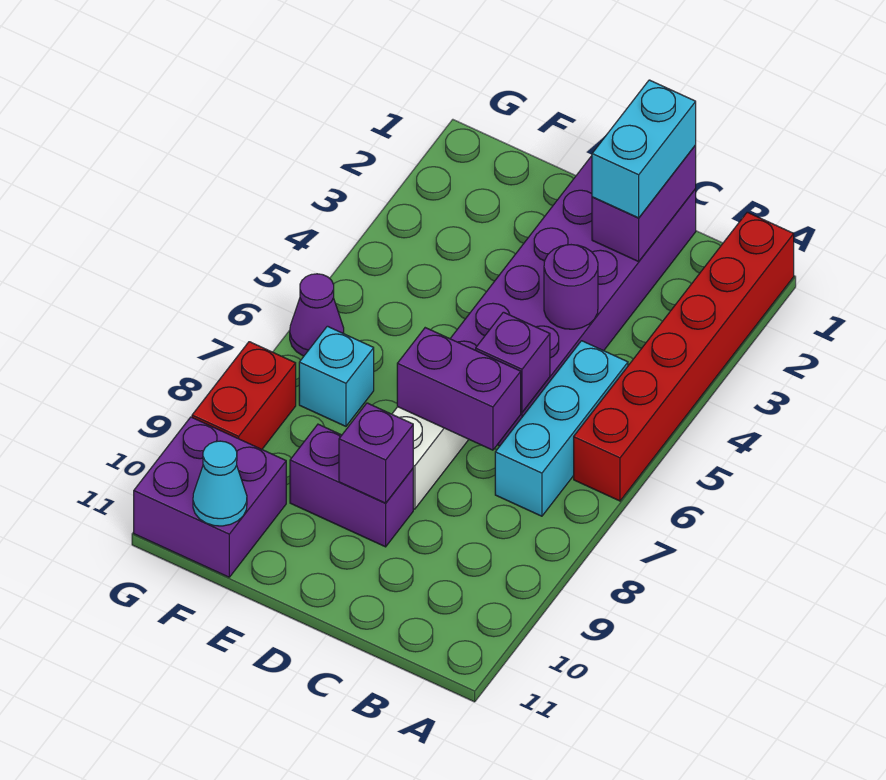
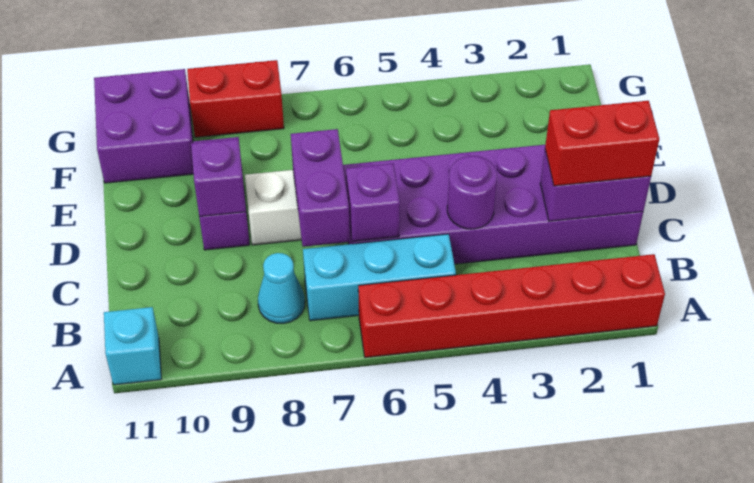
cyan brick C1:C2 level 3 -> red brick C1:C2 level 3
cyan brick F7 level 1 -> cyan brick A11 level 1
cyan cone F11 level 2 -> cyan cone B8 level 1
purple cone G6 level 1 -> none

